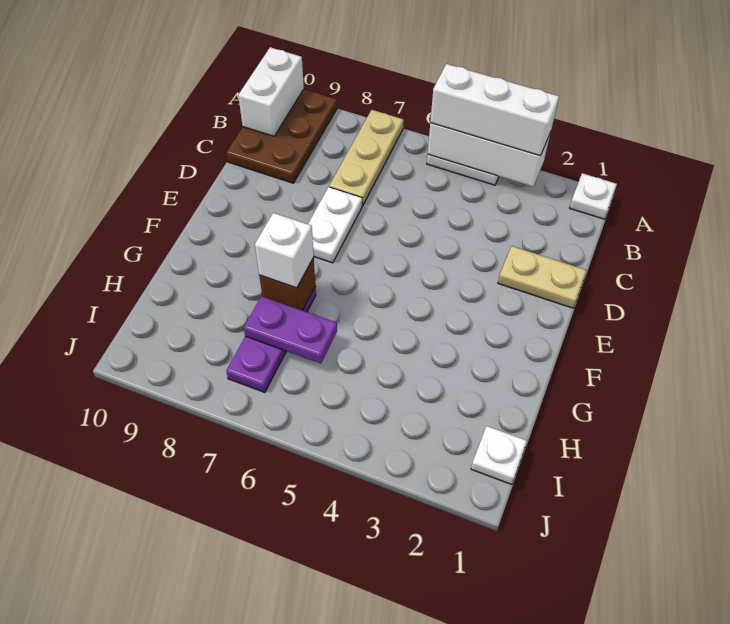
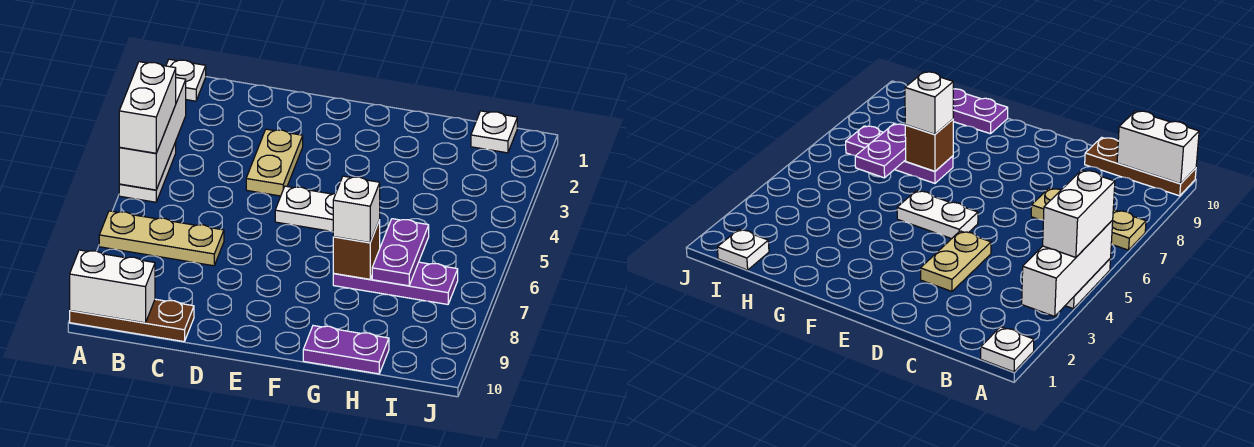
white brick A3:A5 level 3 -> white brick A4:A5 level 3
brown plate A9:C10 level 1 -> brown plate A10:C10 level 1
tan plate D1:D2 level 1 -> tan plate D3:D4 level 1
white plate D7:E7 level 1 -> white plate E5:F5 level 1
none -> purple plate G10:H10 level 1

